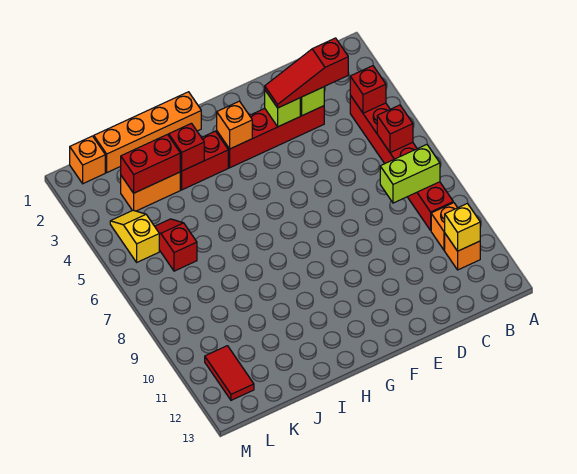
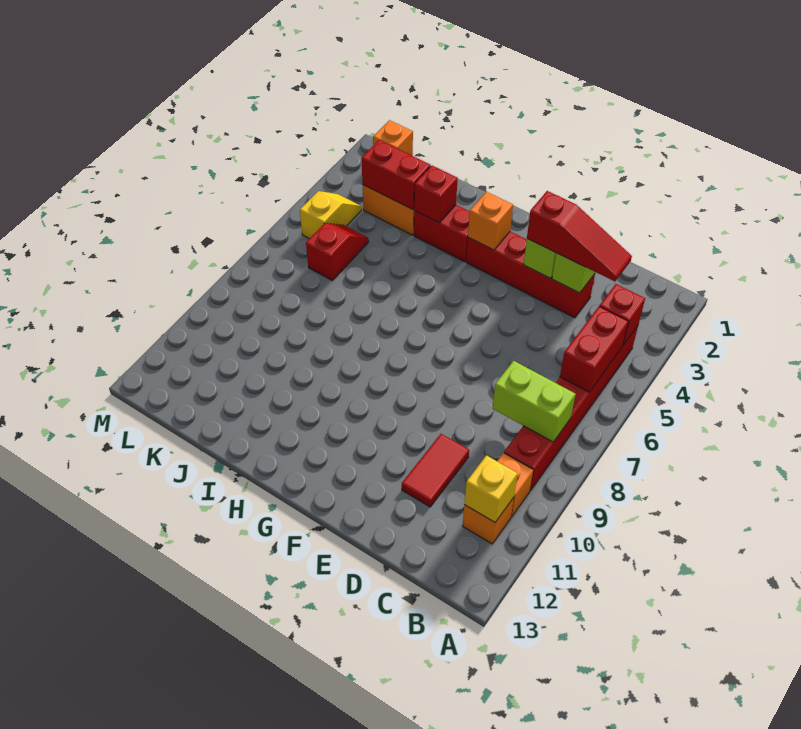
red brick B6 level 2 -> red brick B5:B6 level 2
red slope C3:E3 level 3 top C -> red slope C3:E3 level 3 top E
orange brick H1:K1 level 1 -> none
red tile L11:L12 level 1 -> red tile D10:D11 level 1

